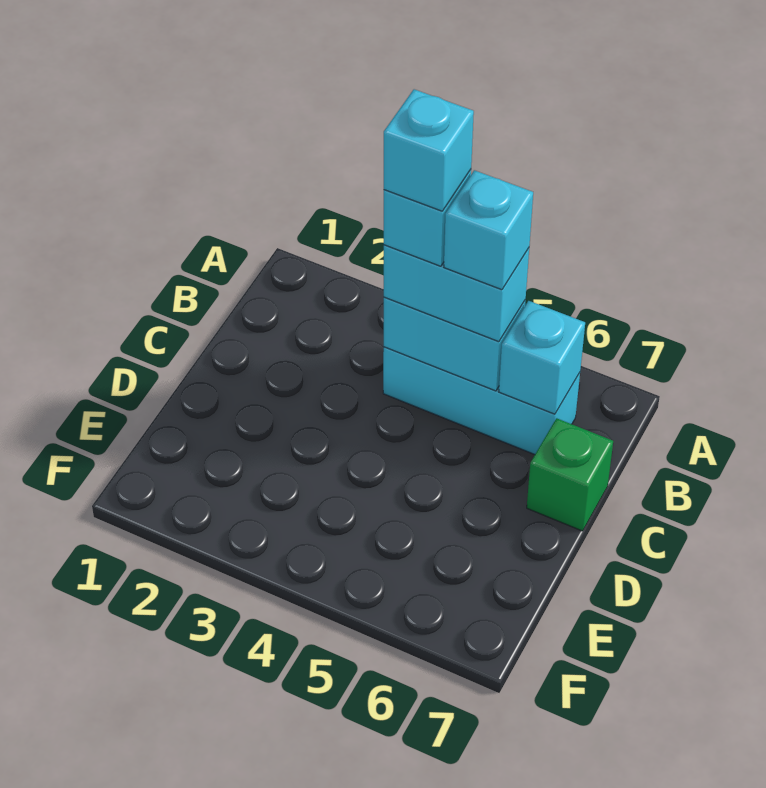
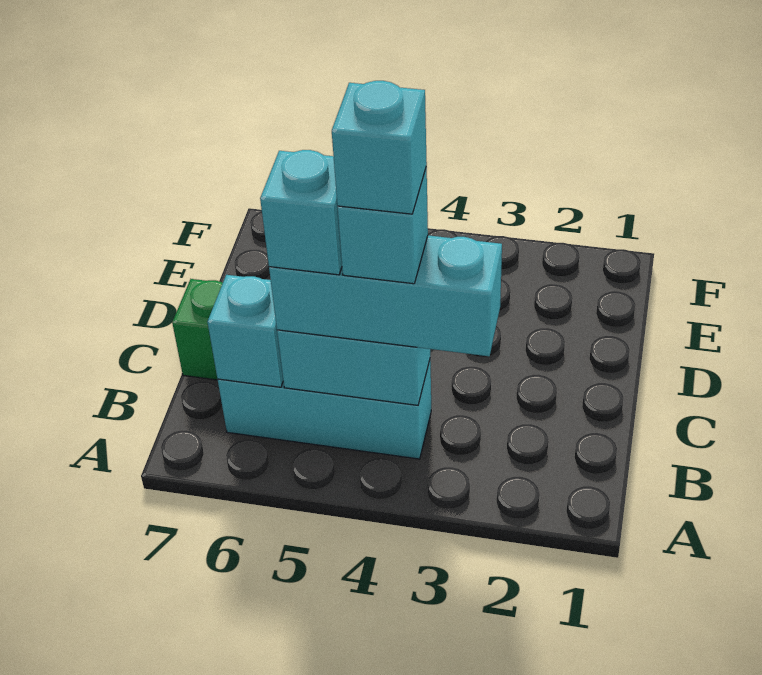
cyan brick B4:B5 level 3 -> cyan brick B3:B5 level 3

